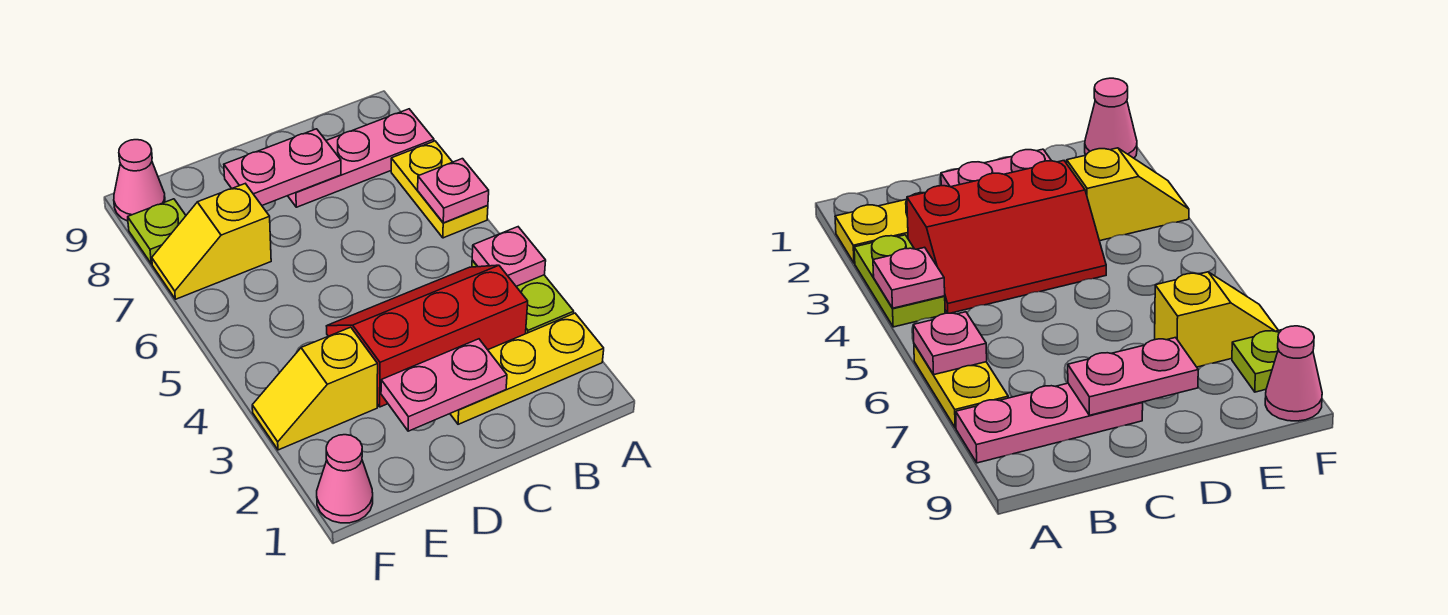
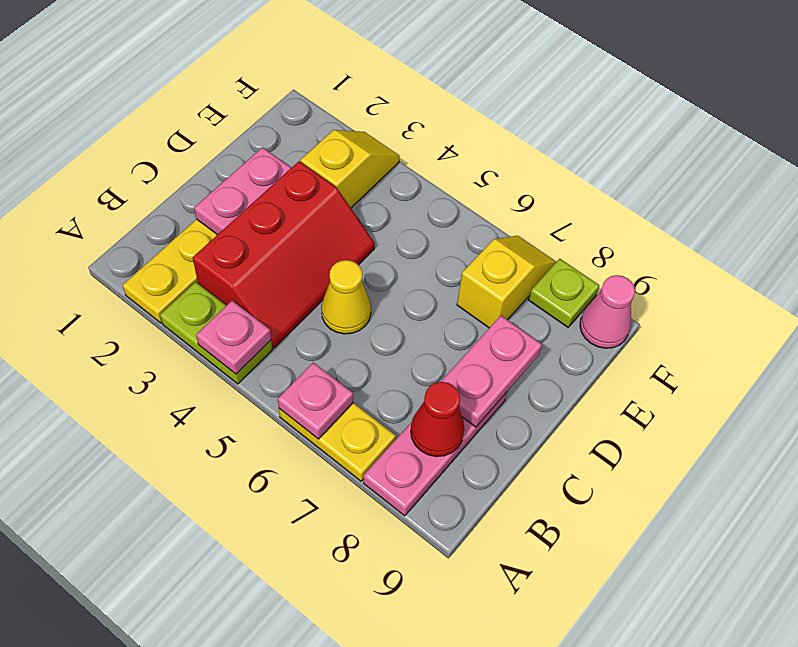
none -> red cone B8 level 2
none -> yellow cone C5 level 1
pink cone F1 level 1 -> none

